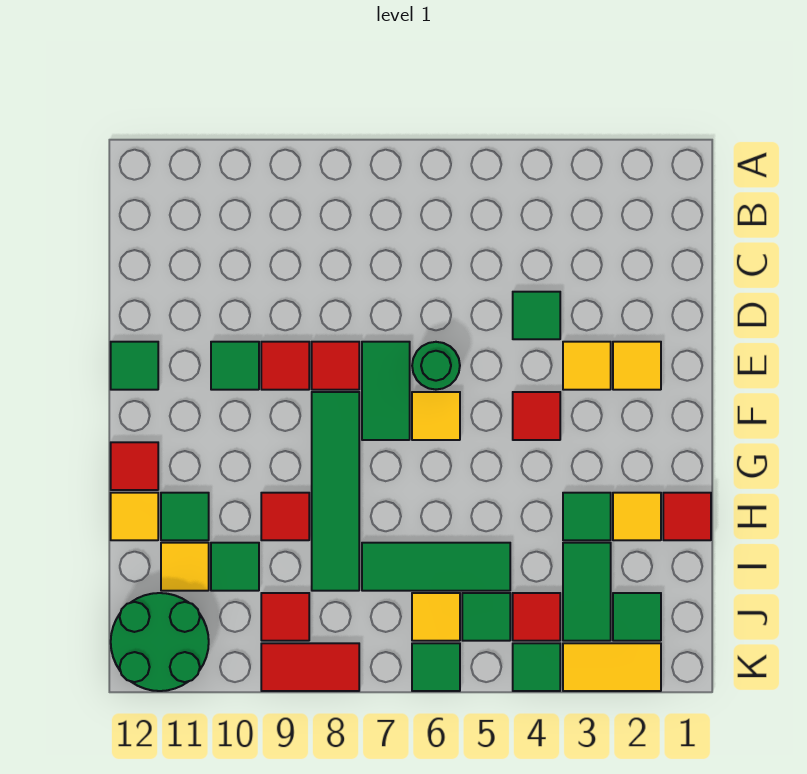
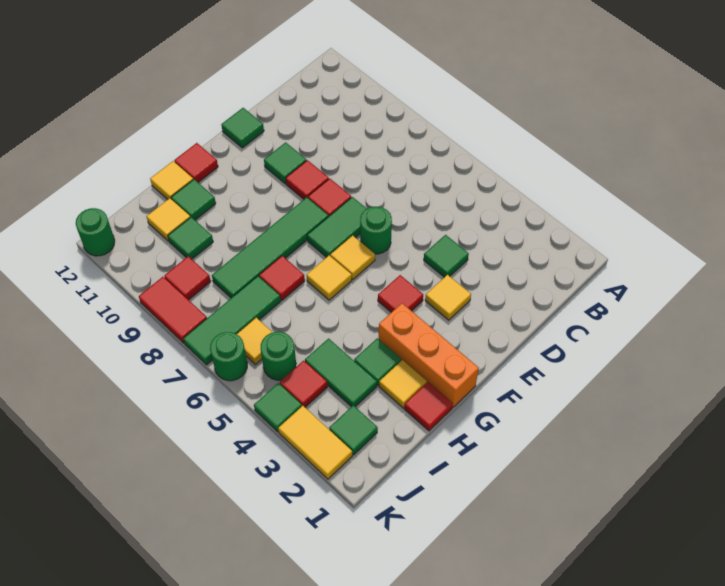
yellow tile E2 level 1 -> yellow tile G6 level 1
none -> orange brick G1:G3 level 1
red tile H9 level 1 -> red tile H7 level 1
green tile I3:J3 level 1 -> green tile I3:I4 level 1
green tile I5:I7 level 1 -> green tile I7:K7 level 1
green tile J5 level 1 -> green round brick J5 level 1
green round brick J11:K12 level 1 -> green round brick K12 level 1
green tile K6 level 1 -> green round brick K6 level 1

